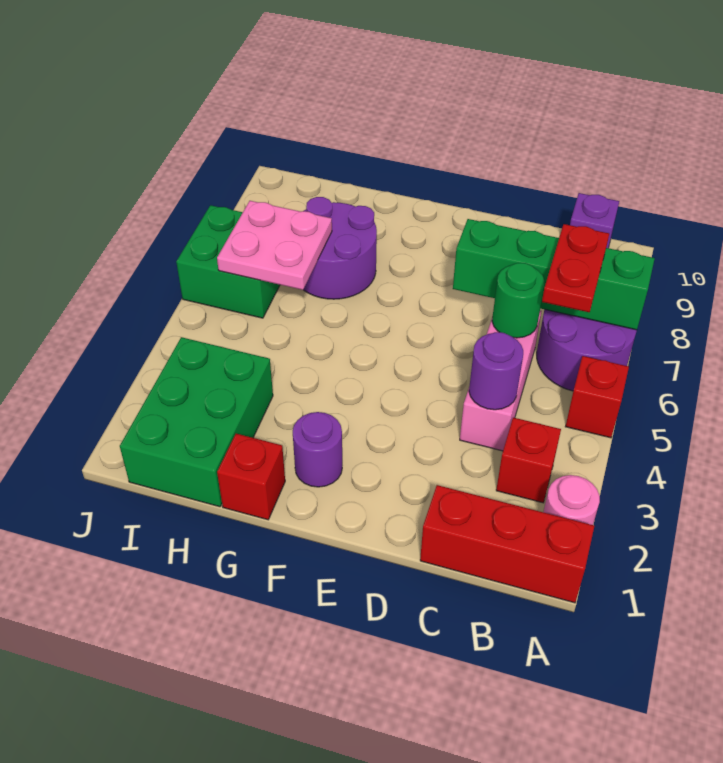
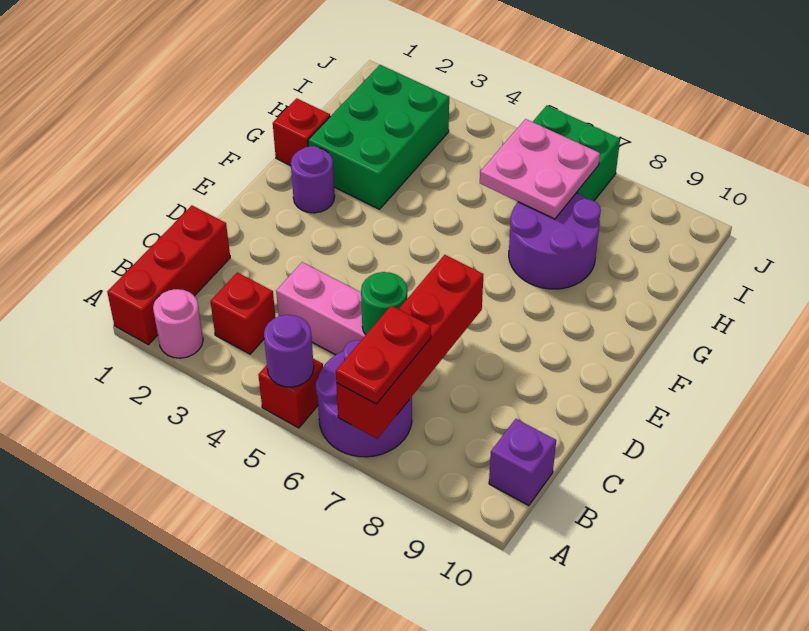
green brick A7:D7 level 2 -> red brick A7:D7 level 2
red plate B6:B7 level 3 -> red plate A7:B7 level 3
purple round brick C4 level 2 -> purple round brick A5 level 2
green brick H1:I3 level 1 -> green brick G2:I3 level 1

